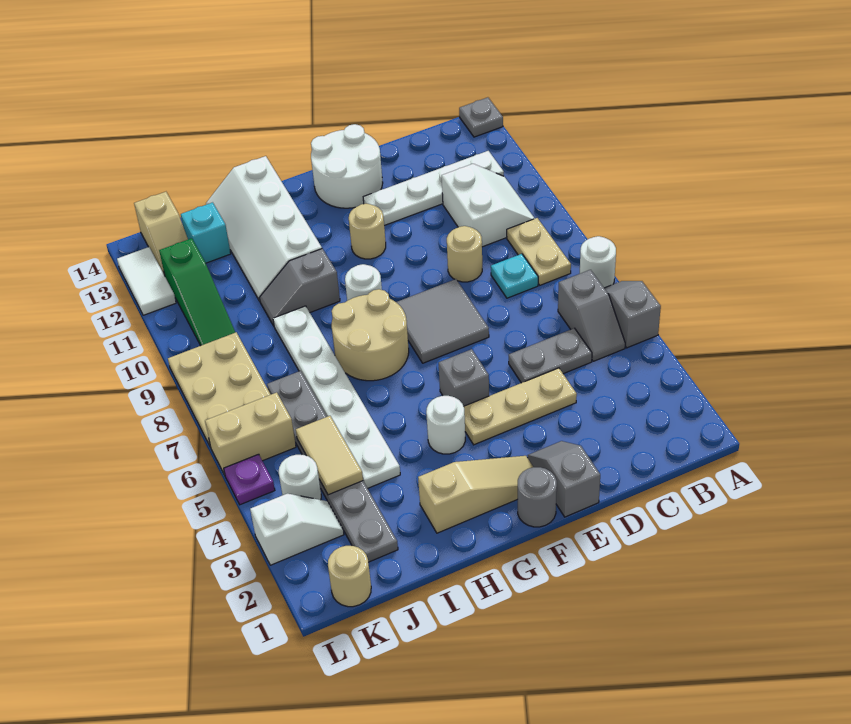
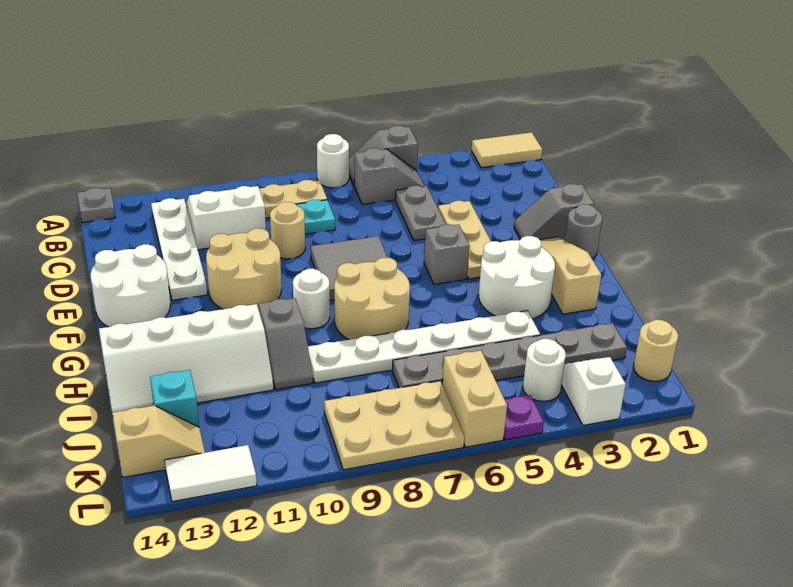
tan round brick F11 level 1 -> tan round brick E10:F11 level 1
white round brick G4 level 1 -> white round brick G3:H4 level 1
tan tile J4:J5 level 2 -> tan tile A1:A2 level 1
green slope K10:K12 level 1 top 12 -> none

